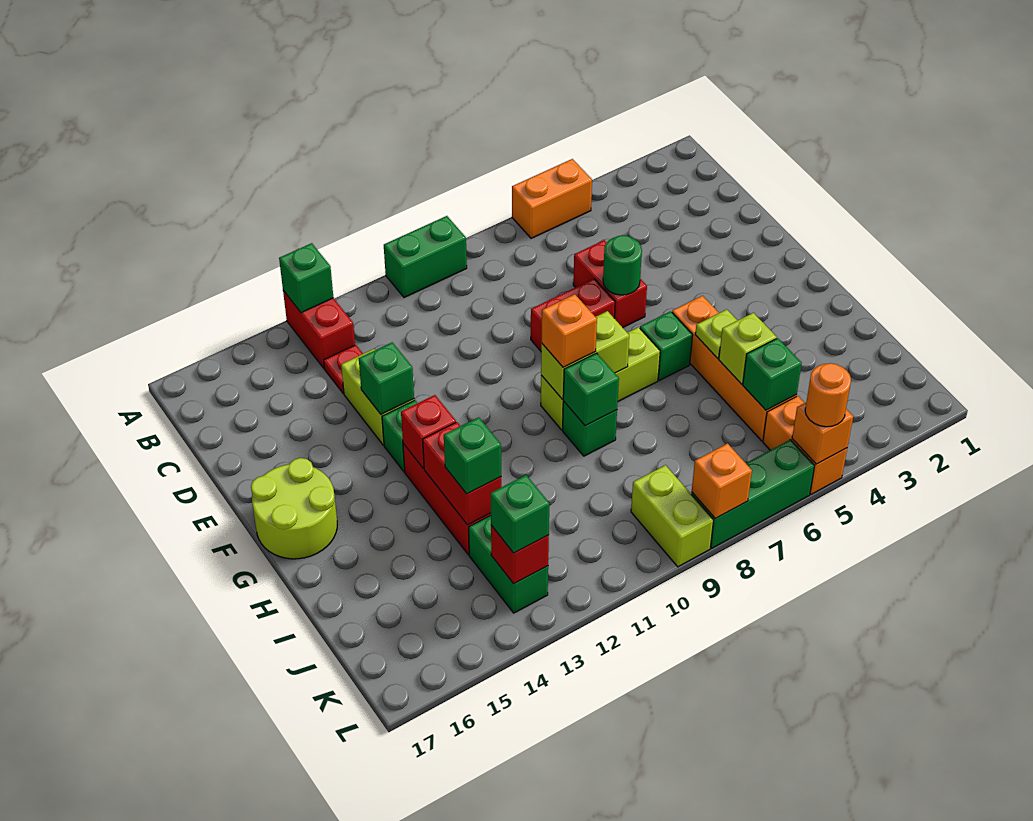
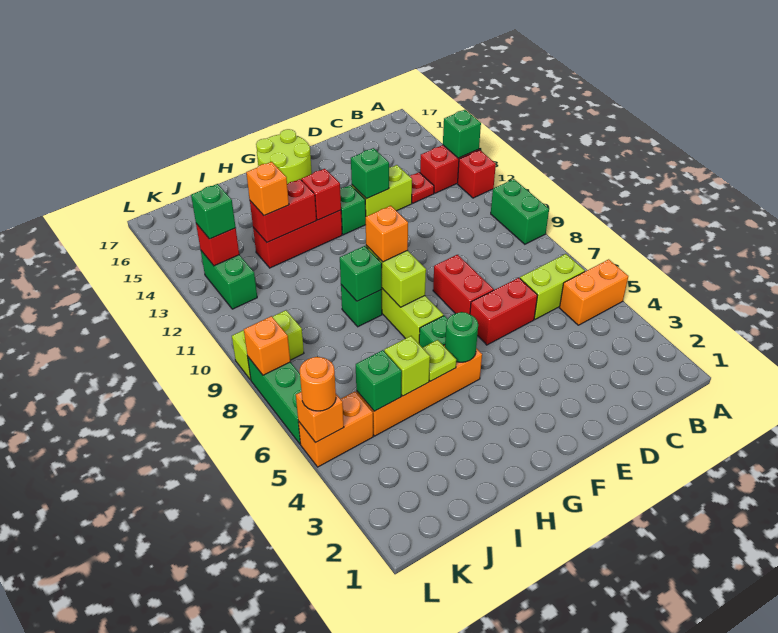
orange brick A5:A6 level 1 -> orange brick A5:B5 level 1
none -> red brick A12 level 1
none -> lime brick B6:C6 level 1
green round brick E6 level 2 -> green round brick G5 level 2
green brick I13 level 3 -> orange brick I13 level 3
green brick J13:K13 level 1 -> green brick K12:K13 level 1

